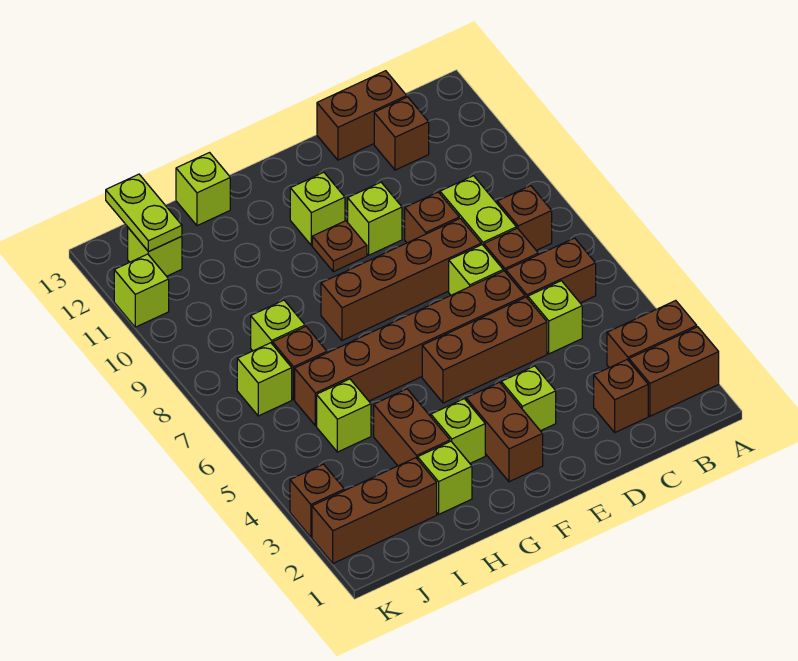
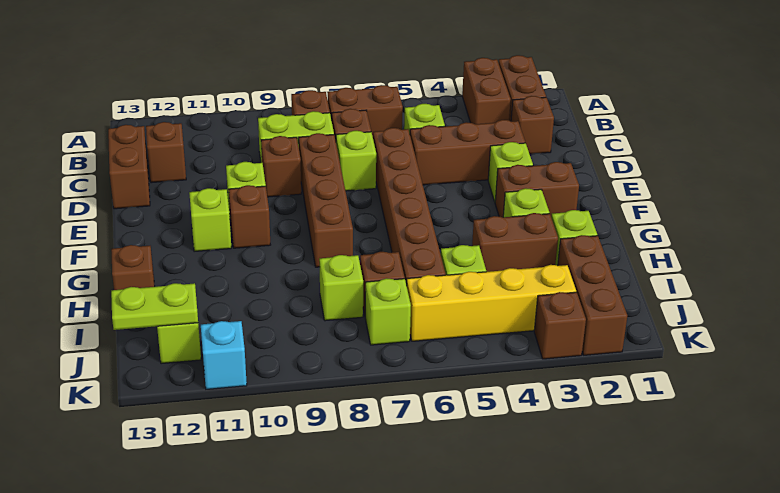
brown brick B6:C6 level 1 -> brown brick B6:B7 level 1
brown brick D5:F5 level 1 -> brown brick D3:D5 level 1
brown plate F10 level 1 -> brown brick F10 level 1
lime brick H13 level 1 -> brown brick H13 level 1
none -> yellow brick J3:J6 level 1
lime brick K11 level 1 -> cyan brick K11 level 1

